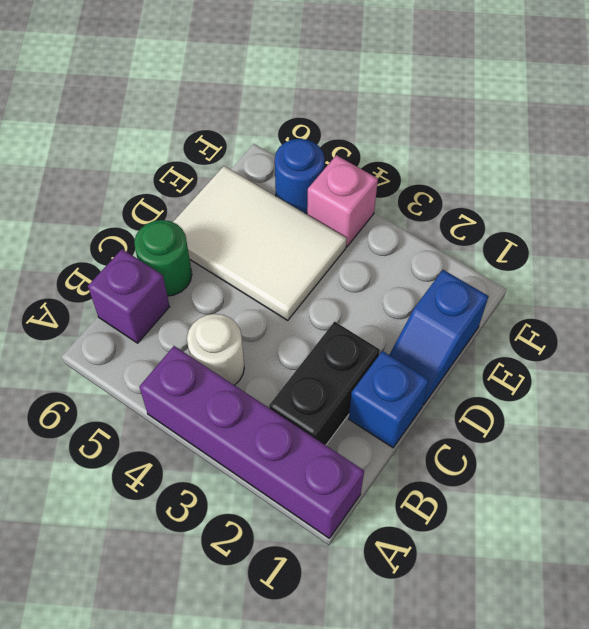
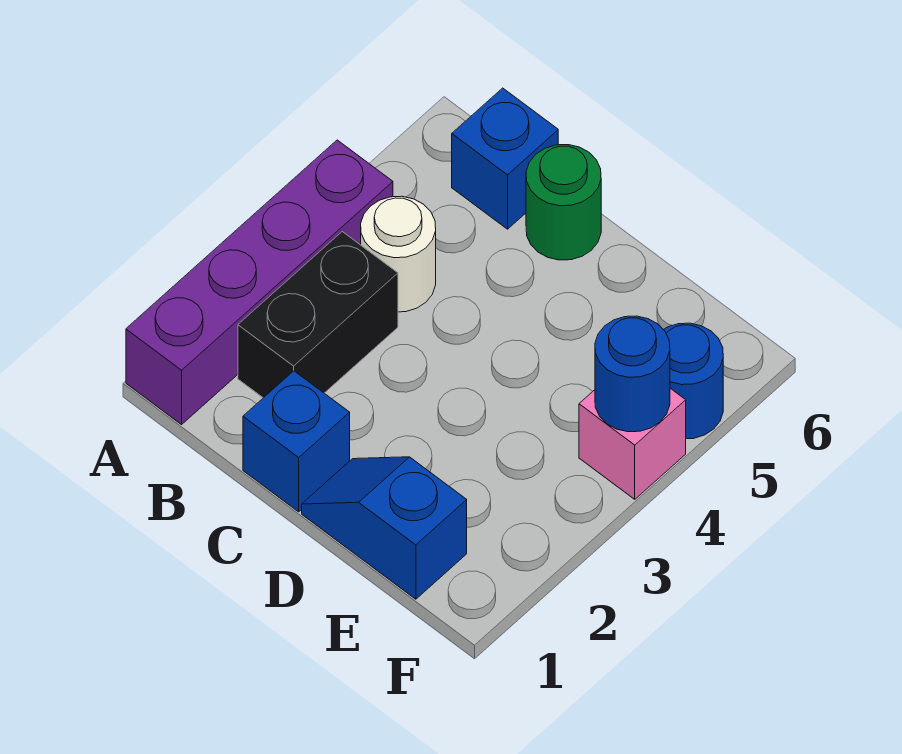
black brick B2:C2 level 1 -> black brick B2:B3 level 1
purple brick B6 level 1 -> blue brick B6 level 1
white tile D4:E6 level 1 -> none
none -> blue round brick F4 level 2

